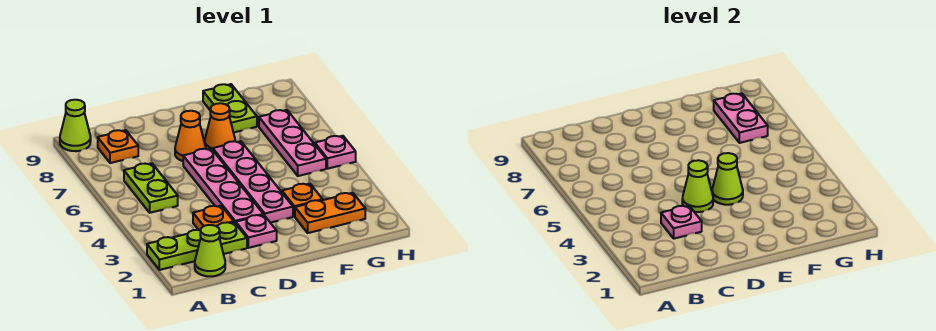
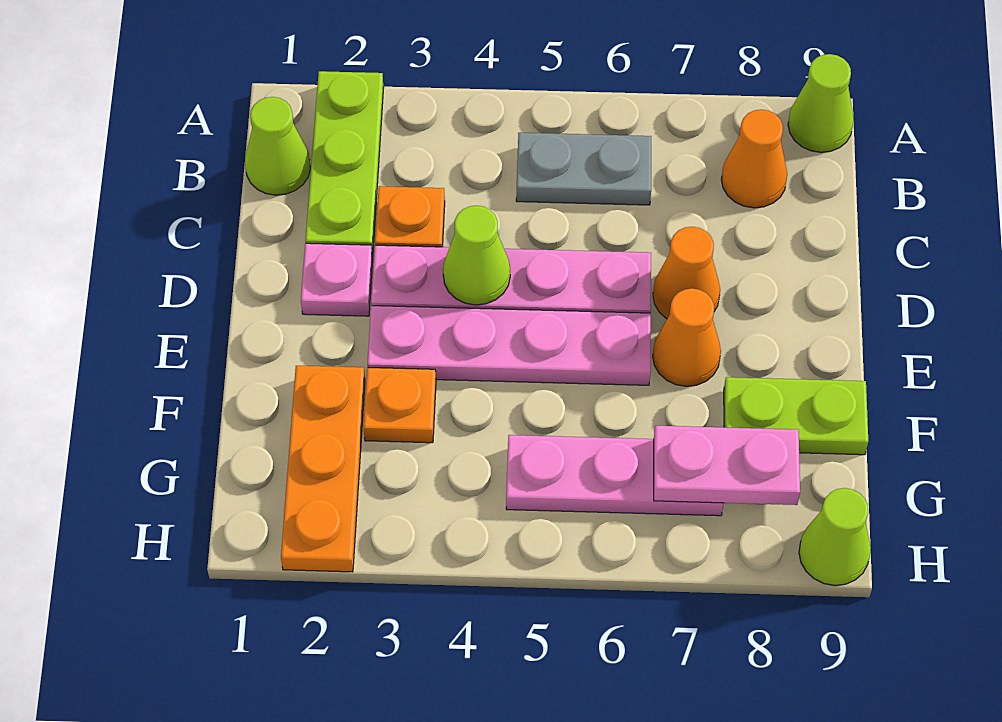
lime plate B5:B6 level 1 -> grey plate B5:B6 level 1
orange plate B8 level 1 -> orange cone B8 level 1
pink plate C3 level 2 -> none
lime cone E4 level 2 -> lime cone H9 level 1
orange plate F2:G2 level 1 -> orange plate F2:H2 level 1
pink plate H5 level 1 -> none

